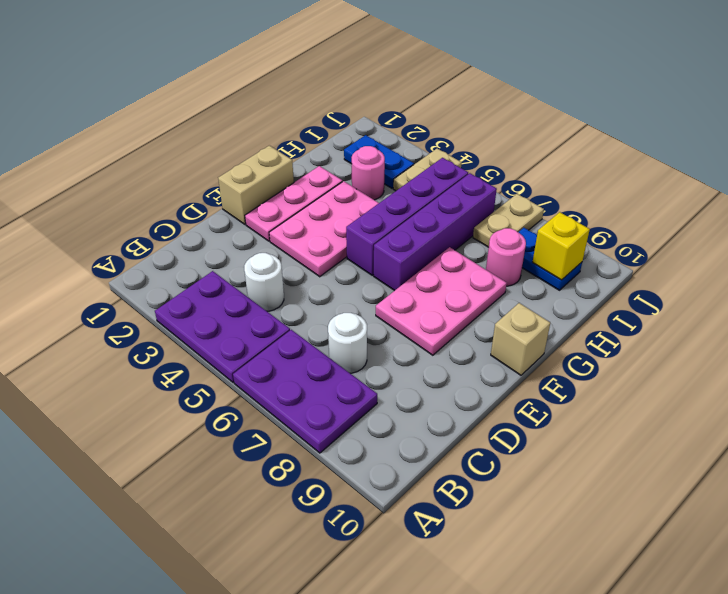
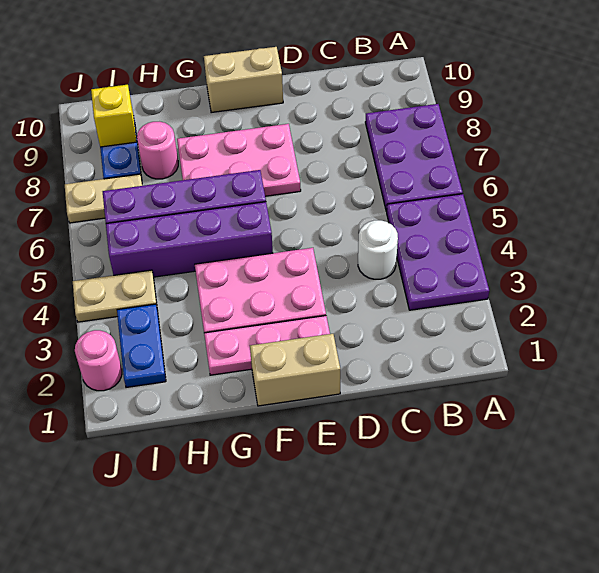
white round brick C7 level 1 -> none
tan brick F10 level 1 -> tan brick E10:F10 level 1
pink round brick H3 level 1 -> pink round brick J2 level 1

